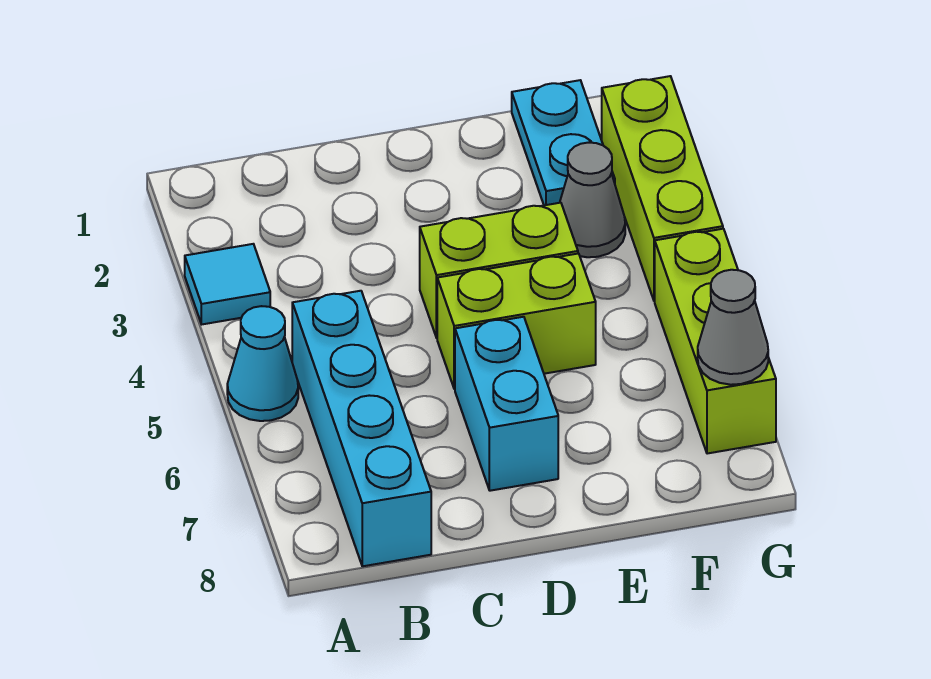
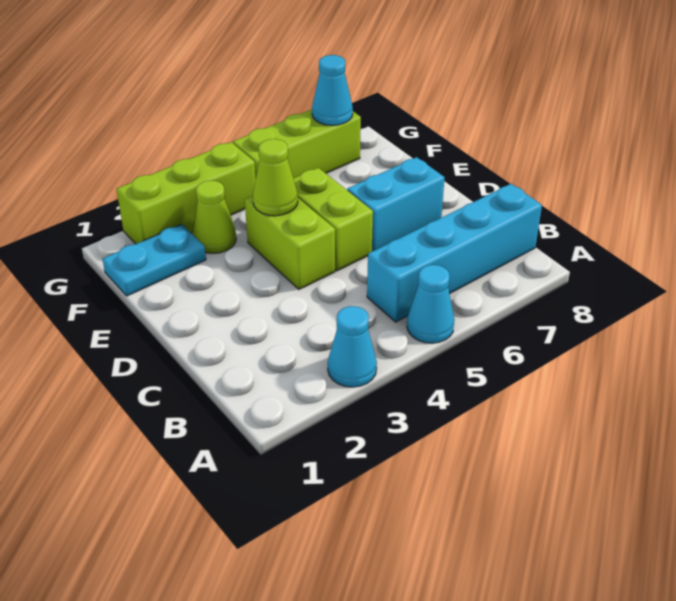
cyan tile A3 level 1 -> cyan cone A3 level 1
none -> lime cone E4 level 2
grey cone F3 level 1 -> lime cone F3 level 1
grey cone G7 level 2 -> cyan cone G7 level 2

